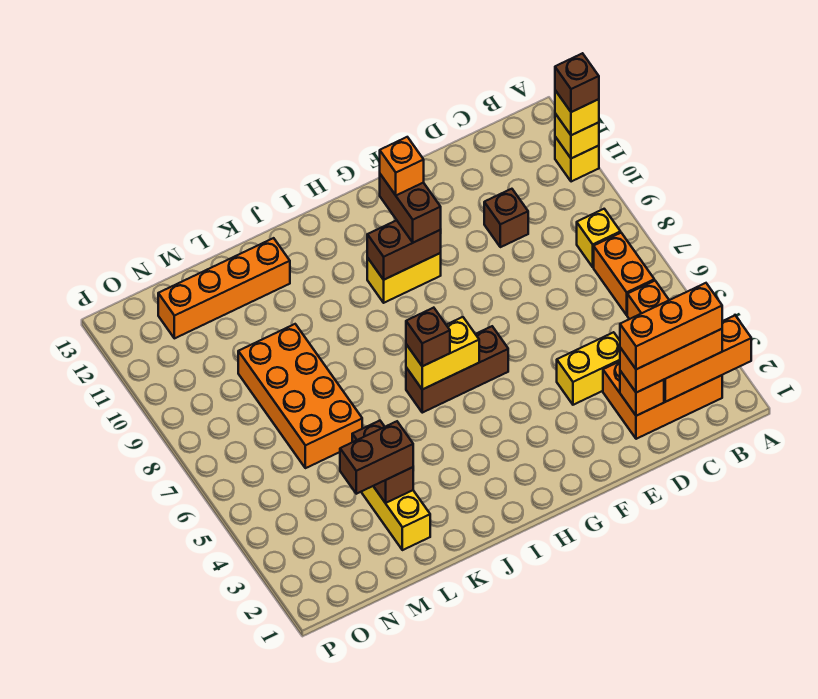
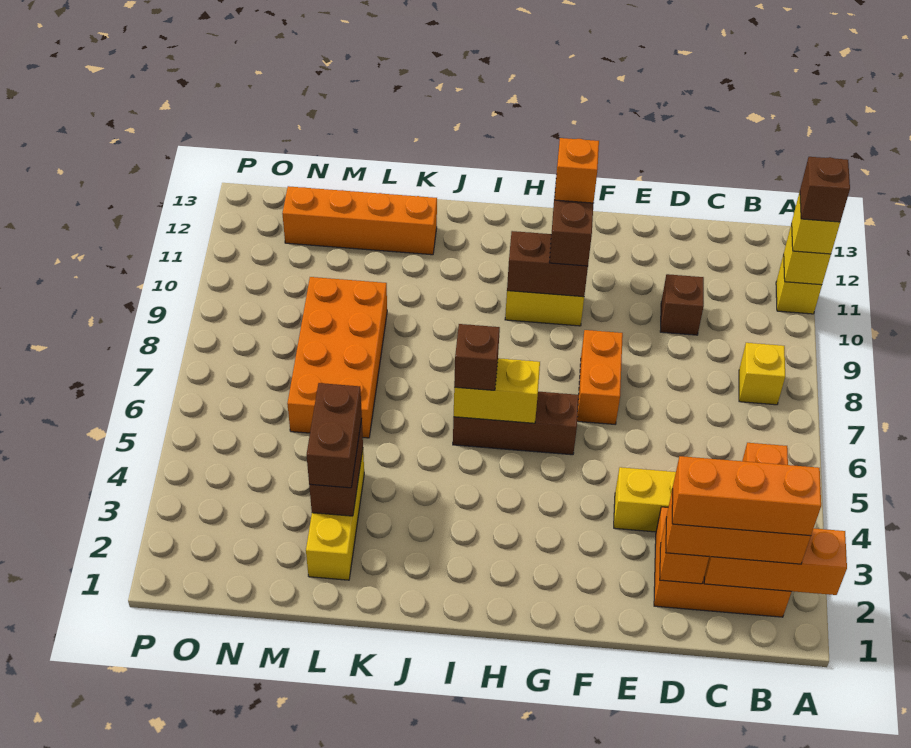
orange brick B6:B7 level 1 -> orange brick F7:F8 level 1
brown brick L3:M3 level 3 -> brown brick L3:L4 level 3

